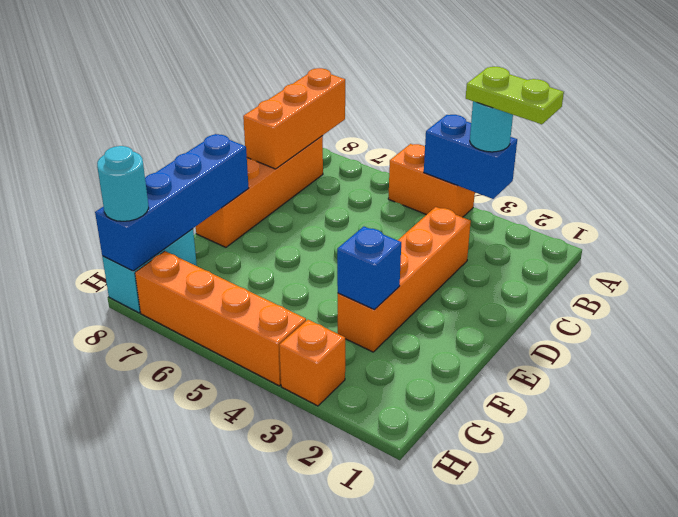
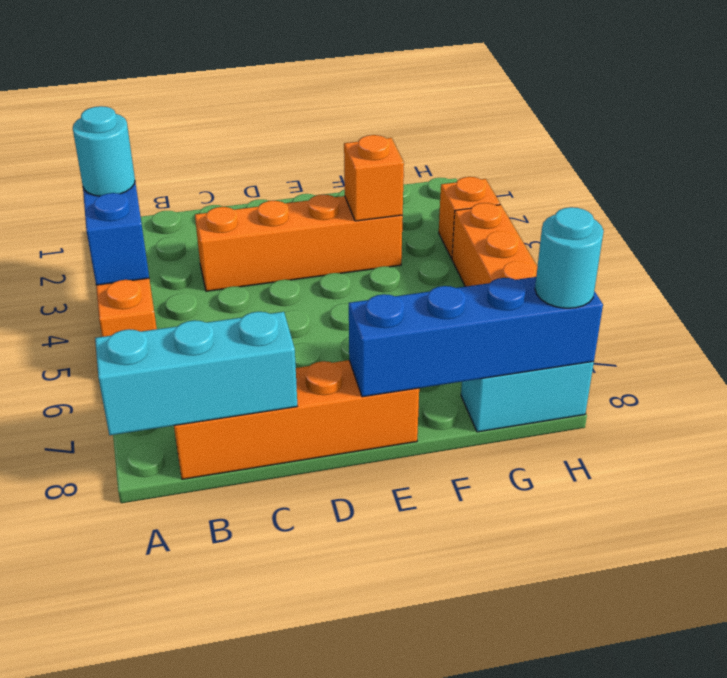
lime plate A2:A3 level 4 -> none
orange brick A8:C8 level 2 -> cyan brick A8:C8 level 2
blue brick F3 level 2 -> orange brick F3 level 2

